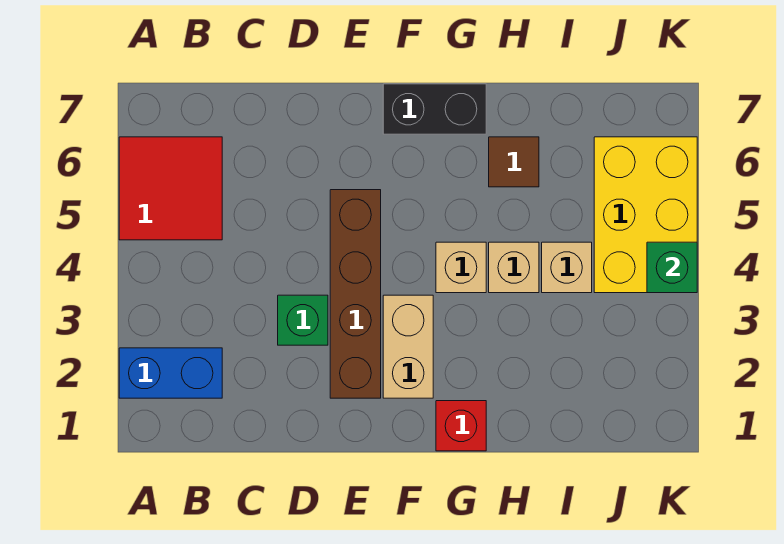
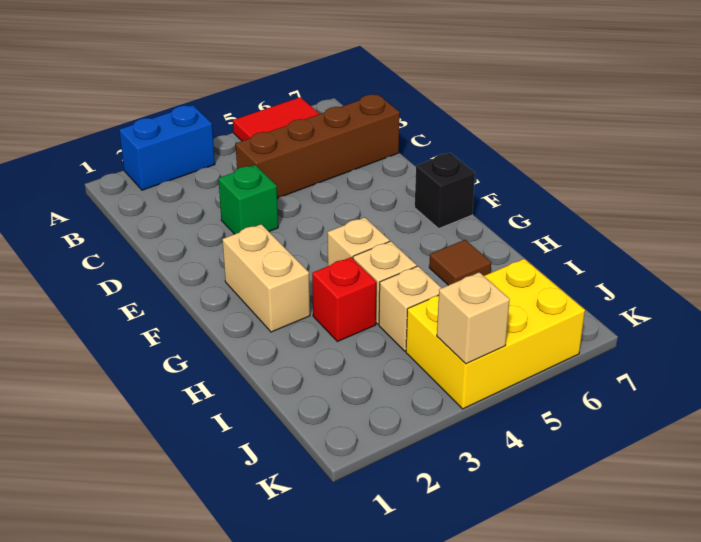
blue brick A2:B2 level 1 -> blue brick A2:A3 level 1
brown brick E2:E5 level 1 -> brown brick C4:C7 level 1
tan brick F2:F3 level 1 -> tan brick F2:G2 level 1
black brick F7:G7 level 1 -> black brick F7 level 1
red brick G1 level 1 -> red brick H3 level 1
green brick K4 level 2 -> tan brick K4 level 2

